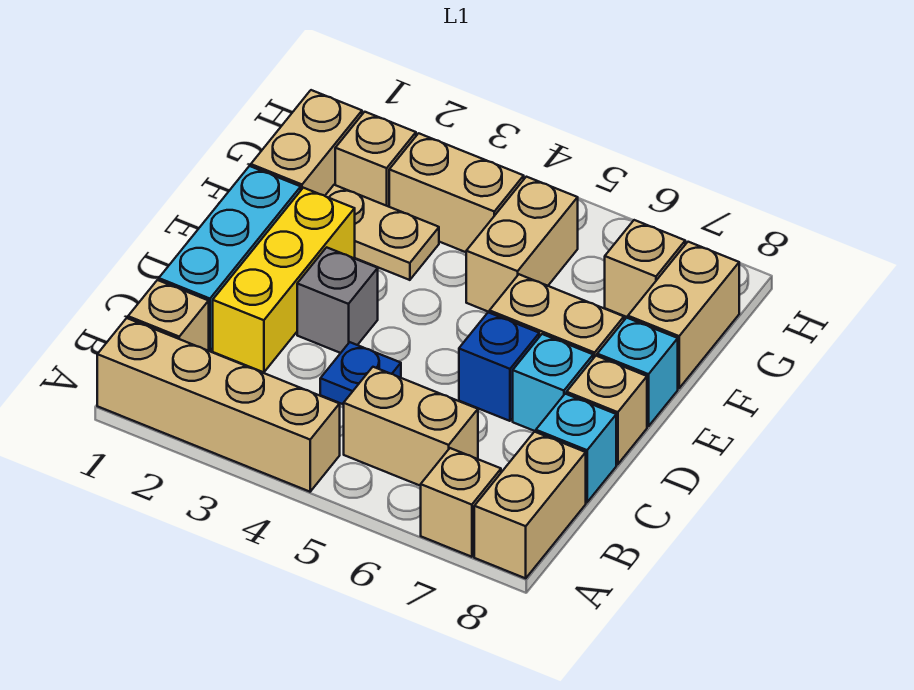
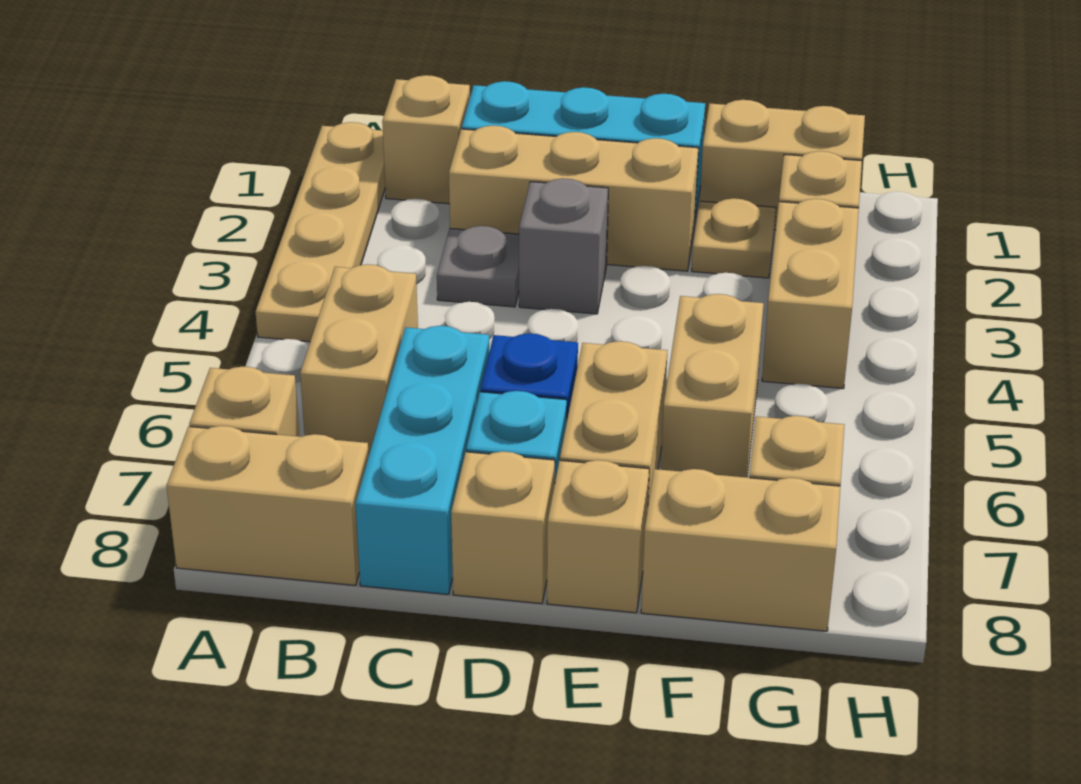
tan brick A1:A4 level 1 -> tan plate A1:A4 level 1
yellow brick C2:E2 level 1 -> tan brick C2:E2 level 1
none -> grey plate C3 level 1
blue plate C4 level 1 -> none
cyan brick C8 level 1 -> cyan brick C6:C8 level 1
cyan brick E8 level 1 -> tan brick E8 level 1
tan plate F2:F3 level 1 -> tan plate F2 level 1
tan brick F5:G5 level 1 -> tan brick F5:F6 level 1

